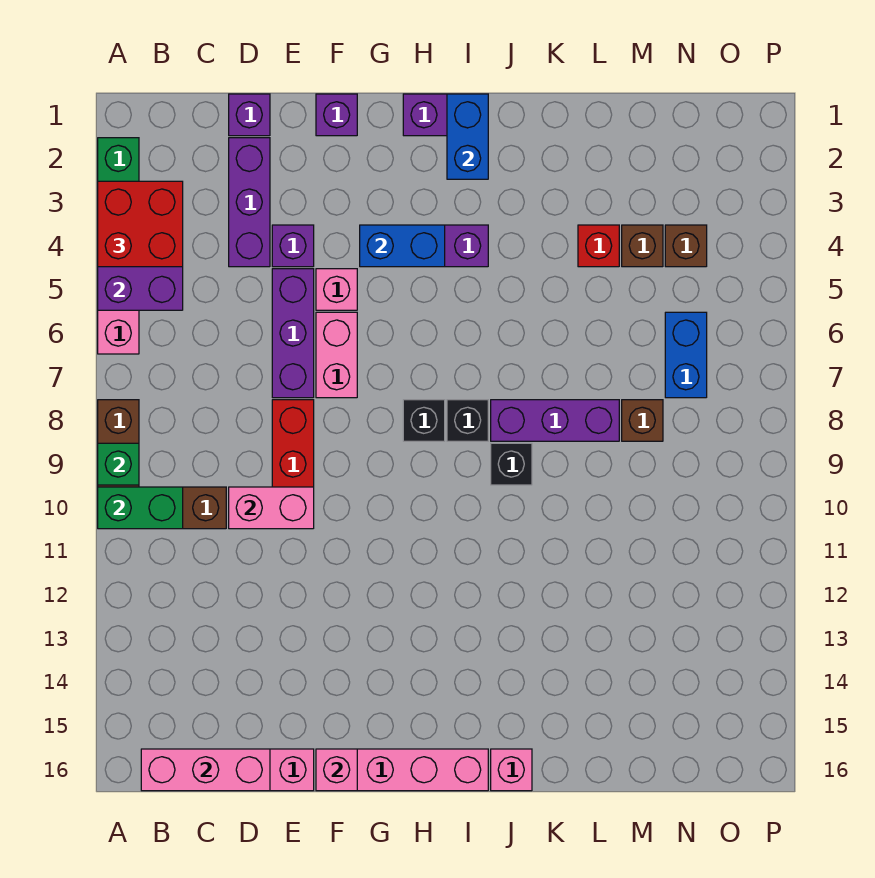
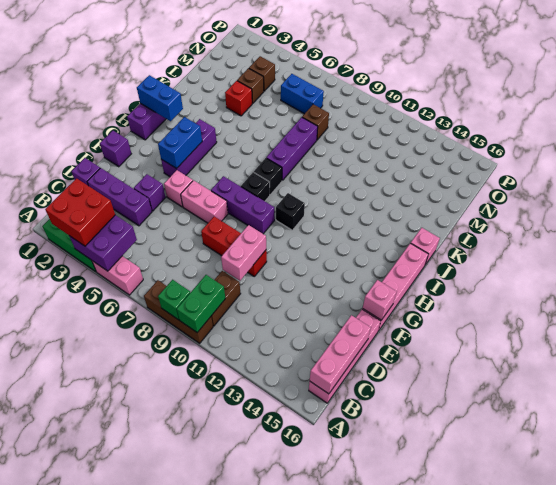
purple brick E5:E7 level 1 -> purple brick G7:G9 level 1
black brick J9 level 1 -> black brick H10 level 1

